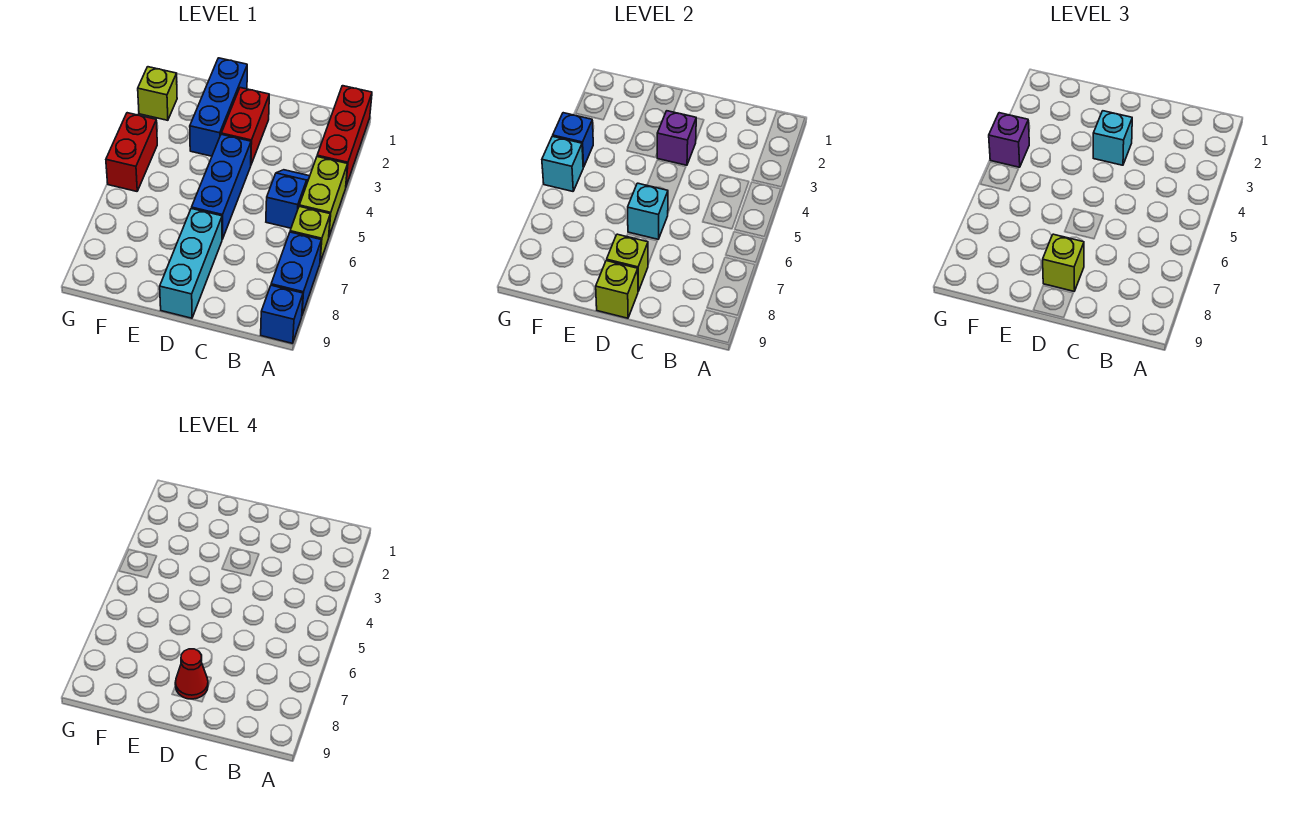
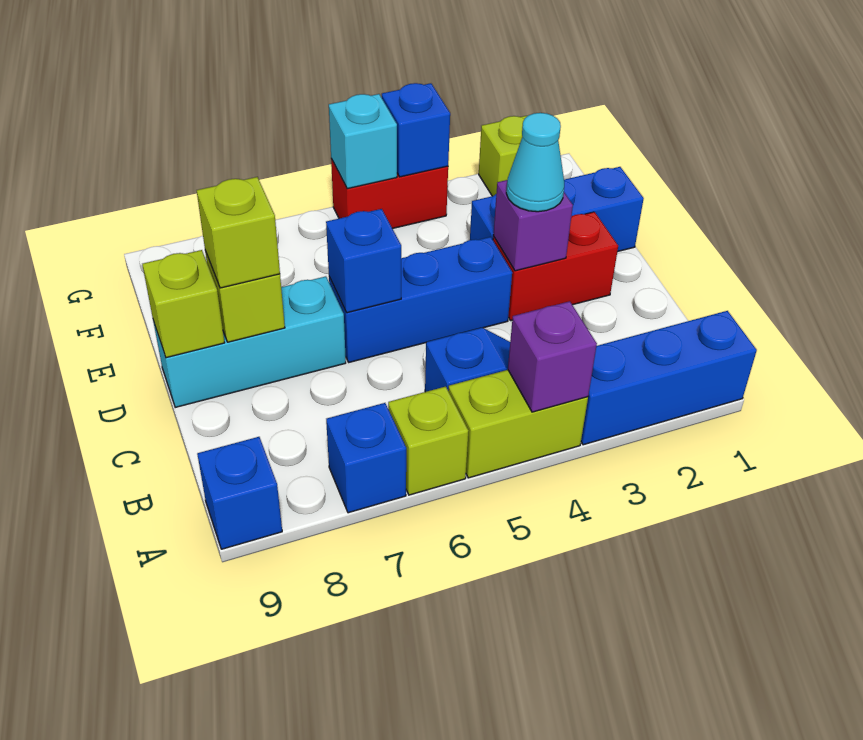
red brick A1:A3 level 1 -> blue brick A1:A3 level 1
blue brick A7:A8 level 1 -> blue brick A7 level 1
cyan brick D3 level 3 -> cyan cone D3 level 3
cyan brick D6 level 2 -> blue brick D6 level 2
red cone D8 level 4 -> none
purple brick G4 level 3 -> purple brick A4 level 2

